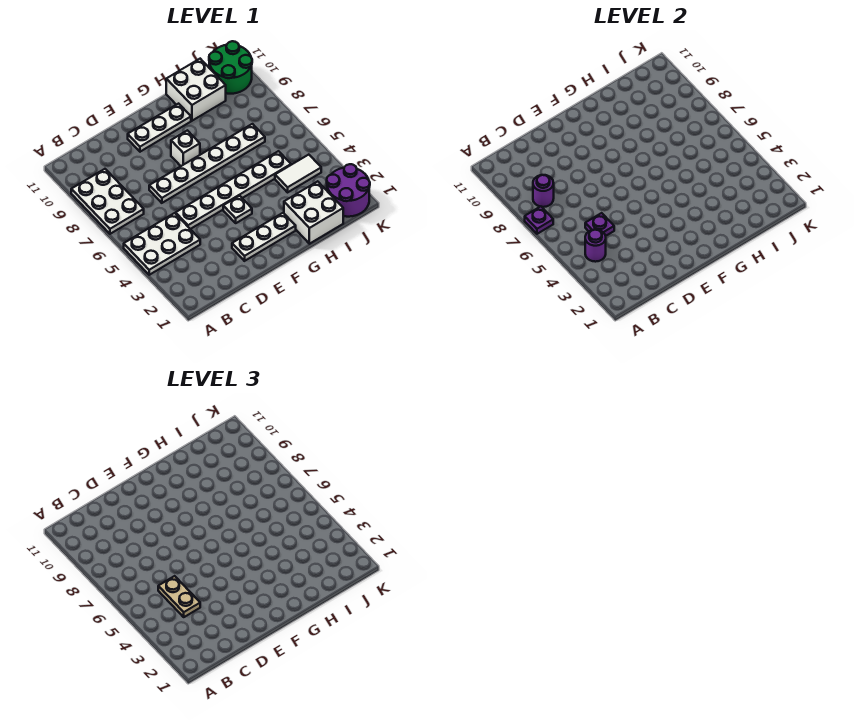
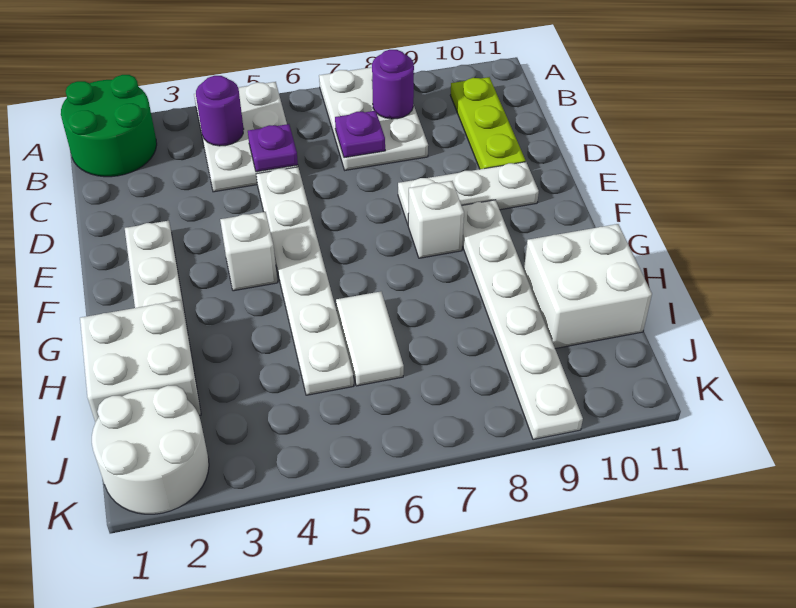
white plate A7:B9 level 1 -> white plate A7:C8 level 1
purple plate A7 level 2 -> purple plate C7 level 2
none -> lime plate B10:D10 level 1
tan plate C4:C5 level 3 -> none
white plate D7:I7 level 1 -> white plate F9:K9 level 1
white plate E10:G10 level 1 -> white plate E8:E10 level 1
white plate F4 level 1 -> white brick F4 level 1
white tile I4:J4 level 1 -> white tile H6:I6 level 1
purple round brick J1:K2 level 1 -> white round brick J1:K2 level 1
green round brick J10:K11 level 1 -> green round brick A1:B2 level 1

